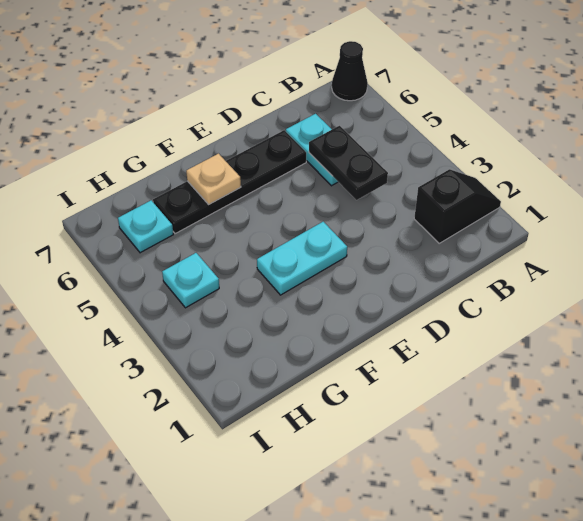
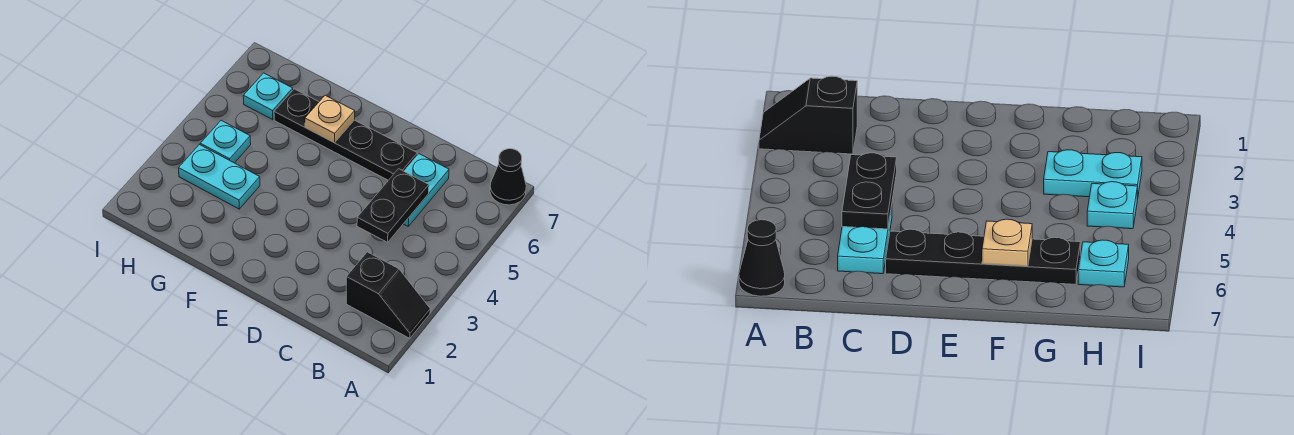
cyan plate E3:F3 level 1 -> cyan plate G3:H3 level 1

